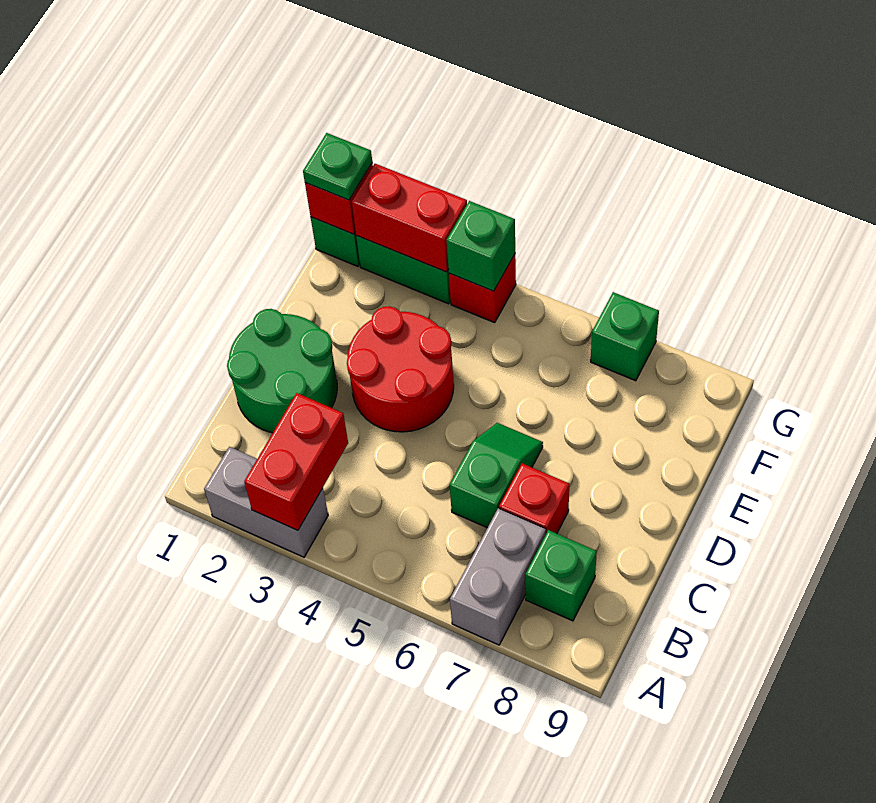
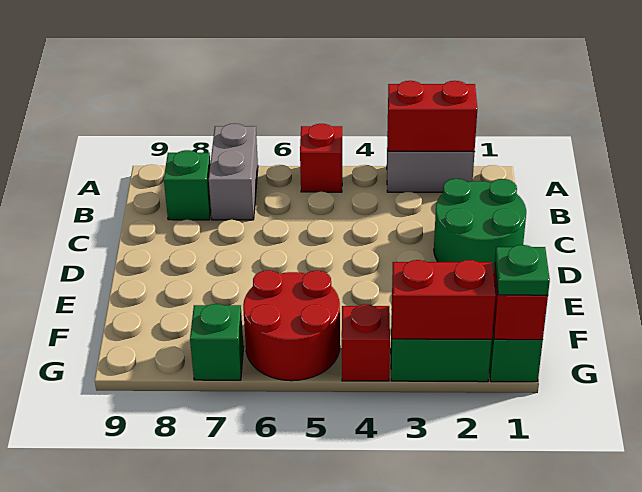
red brick A3:B3 level 2 -> red brick A2:A3 level 2
green slope C6:D6 level 1 top C -> none
red brick C7 level 1 -> red brick A5 level 1
red round brick D3:E4 level 1 -> red round brick F5:G6 level 1
green brick G4 level 2 -> none

